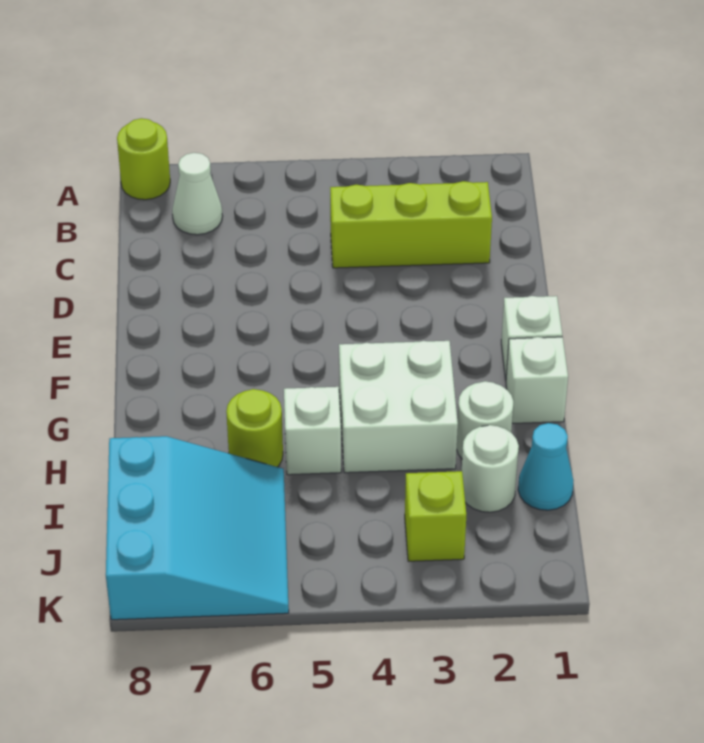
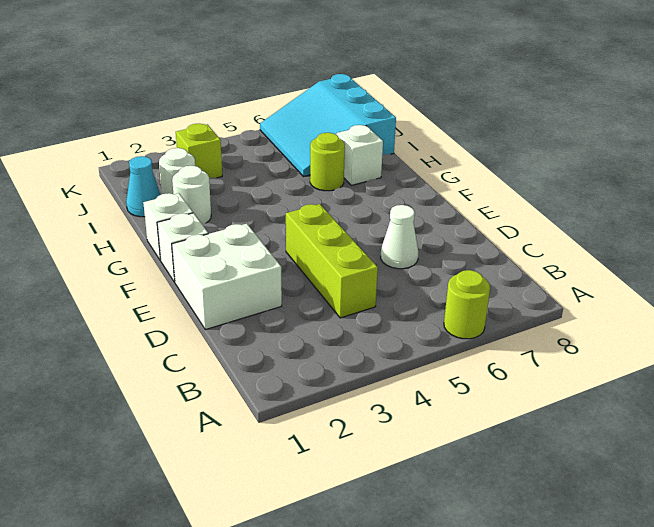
lime round brick A8 level 1 -> lime round brick A6 level 1
white cone B7 level 1 -> white cone D6 level 1
lime brick C2:C4 level 1 -> lime brick C4:E4 level 1
white brick G3:H4 level 1 -> white brick D1:E2 level 1
white brick H5 level 1 -> white brick H7 level 1

